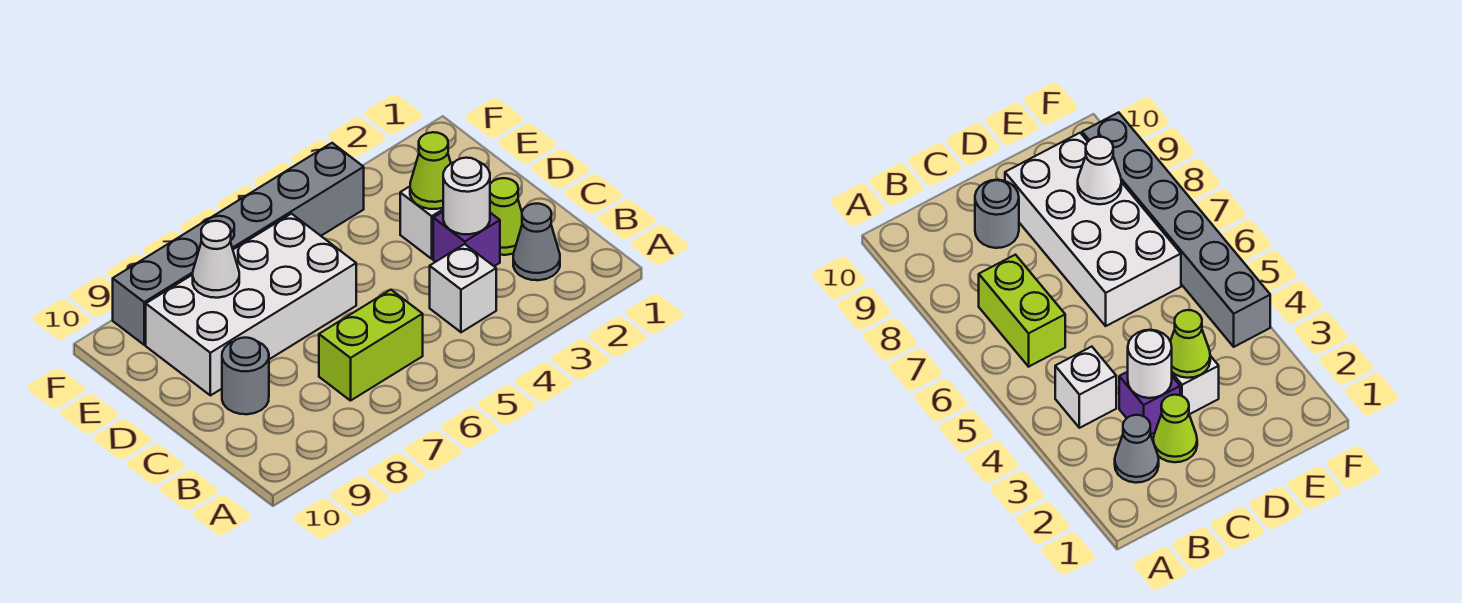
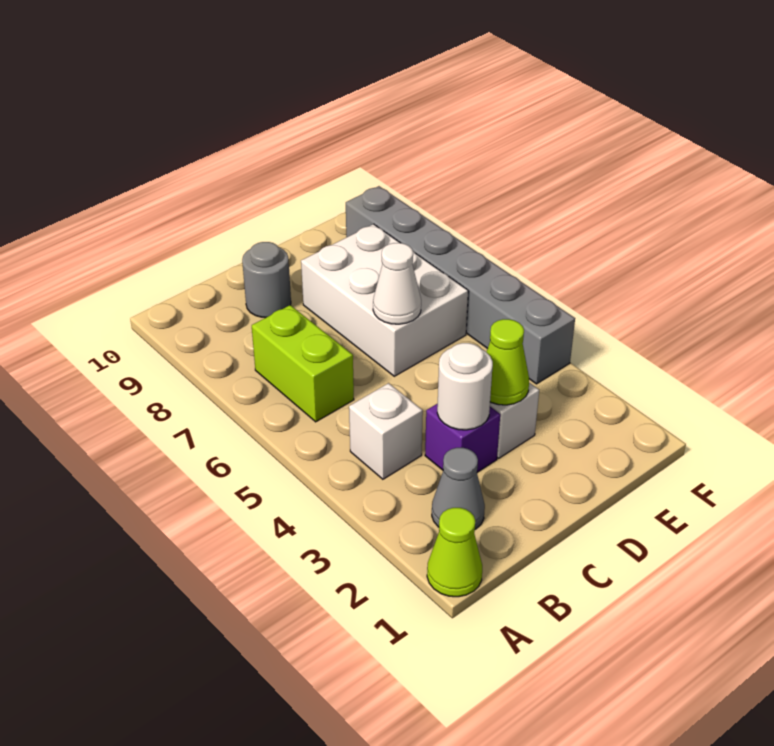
lime cone C2 level 1 -> lime cone A1 level 1
white brick D6:E9 level 1 -> white brick D6:E8 level 1
white cone E8 level 2 -> white cone D6 level 2

